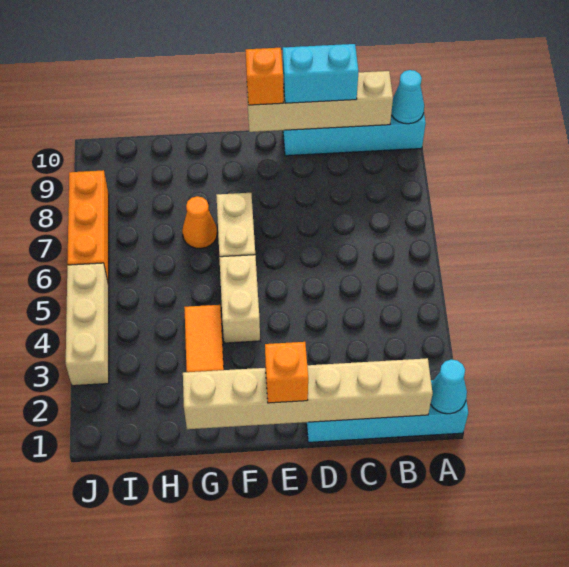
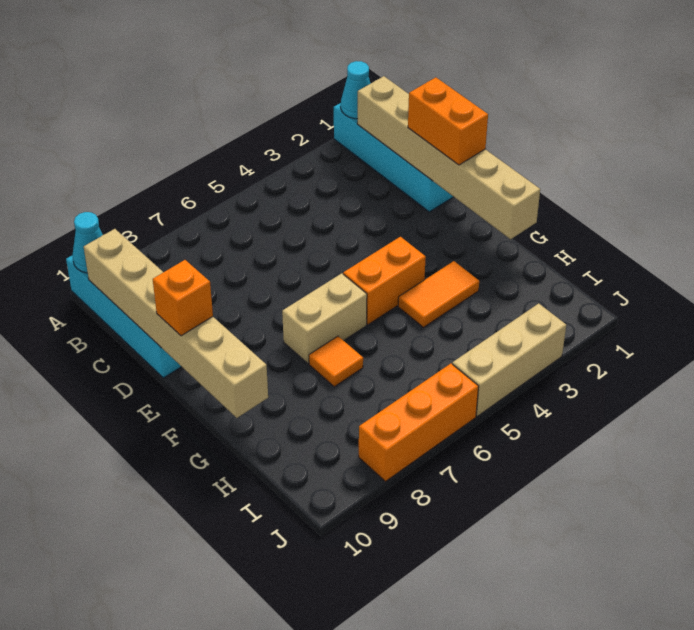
tan brick B10:E10 level 2 -> tan brick B10:G10 level 2
cyan brick C10:D10 level 3 -> none
orange brick E1 level 3 -> orange brick D1:E1 level 3
tan brick F4:F5 level 1 -> orange brick F4:F5 level 1
orange cone G7 level 1 -> orange tile G7 level 1

